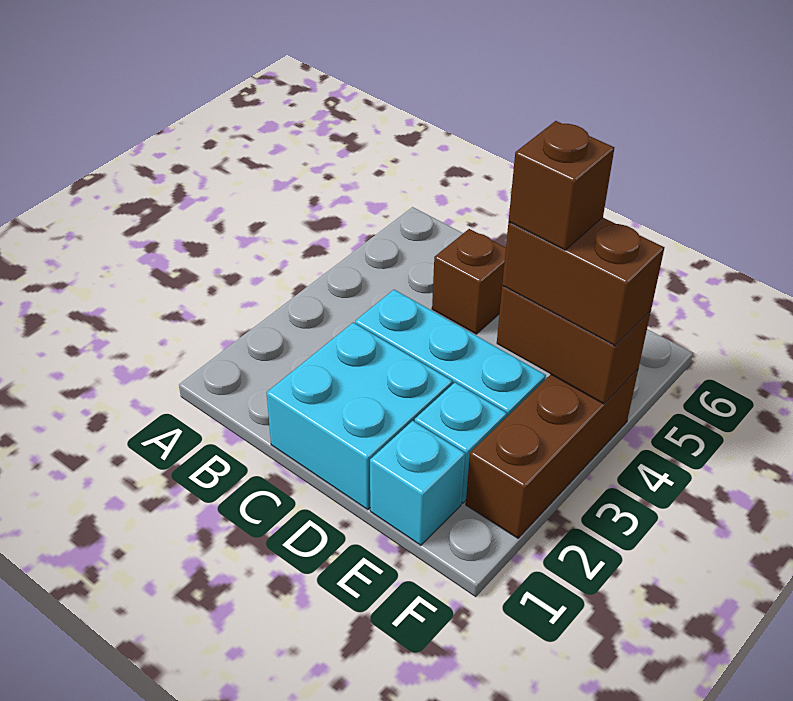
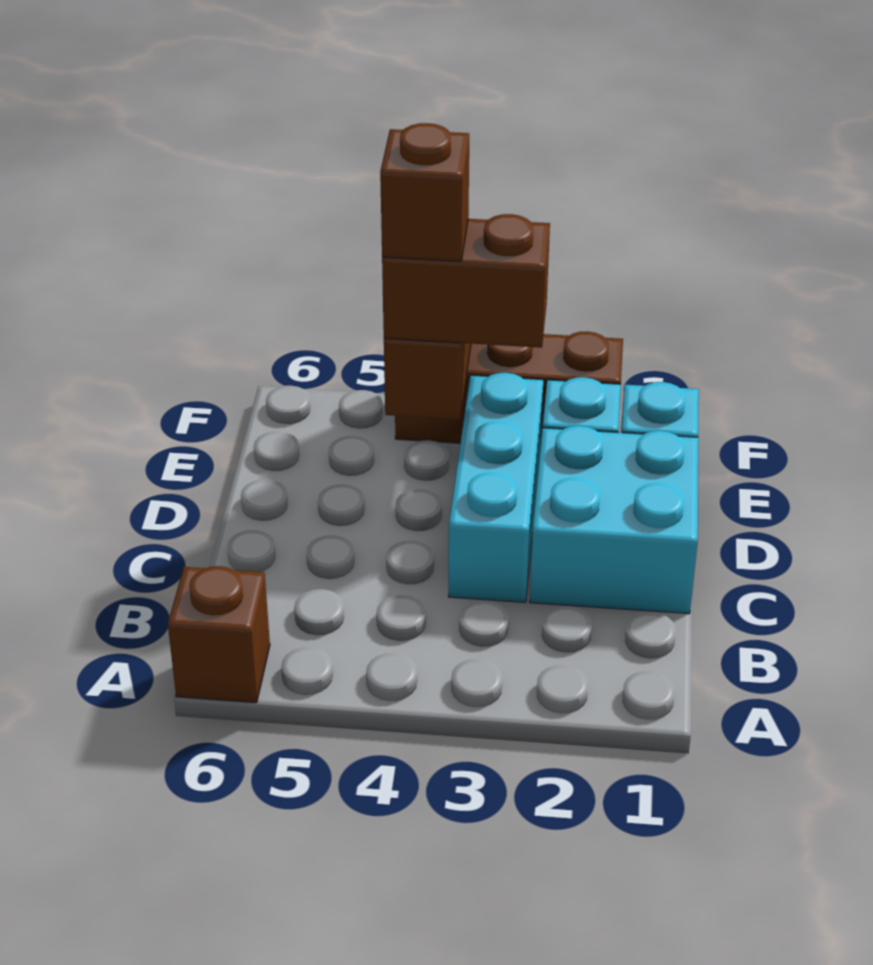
brown brick C5 level 1 -> brown brick A6 level 1
brown brick E4:F4 level 3 -> brown brick E3:E4 level 3

